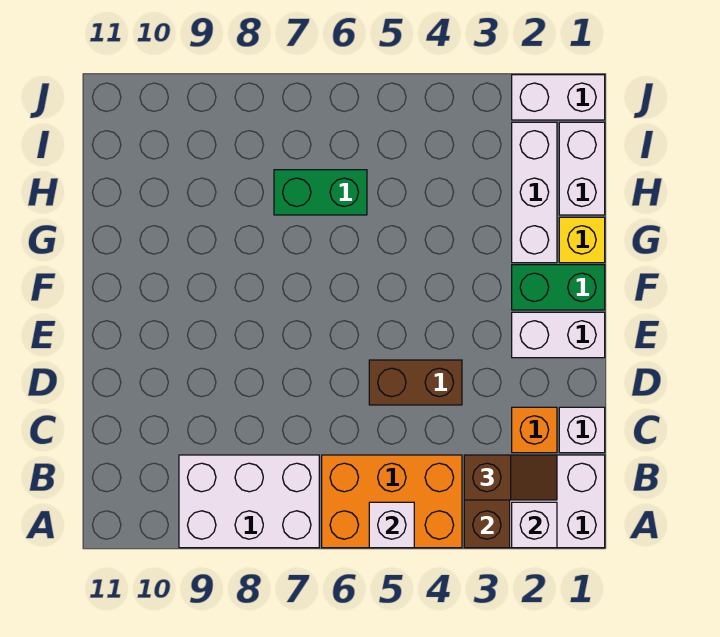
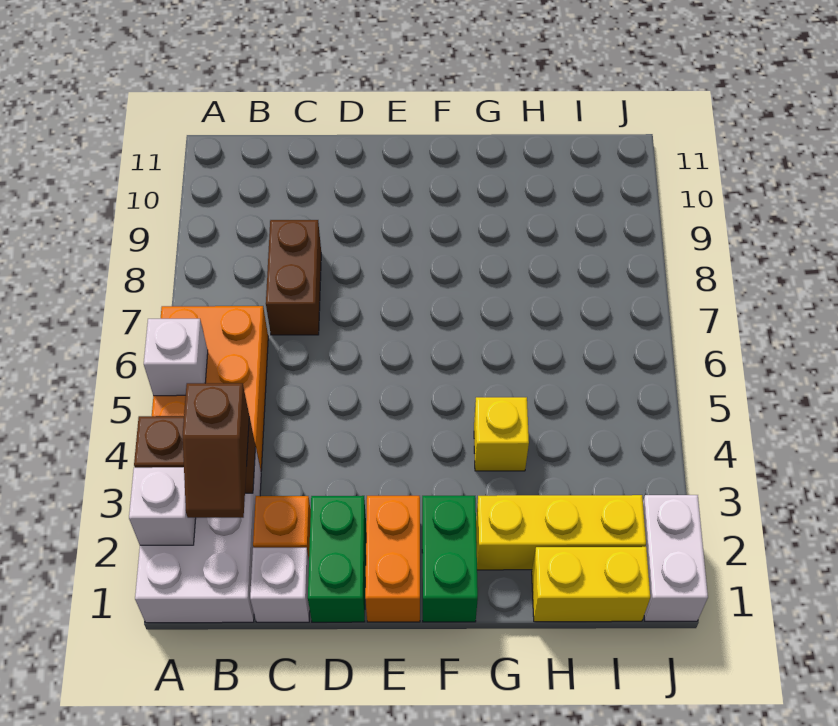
white brick A7:B9 level 1 -> none
brown brick D4:D5 level 1 -> brown brick C7:C8 level 1
white brick E1:E2 level 1 -> orange brick E1:E2 level 1
yellow brick G1 level 1 -> yellow brick G4 level 1
white brick G2:I2 level 1 -> yellow brick G2:I2 level 1
white brick H1:I1 level 1 -> yellow brick H1:I1 level 1
green brick H6:H7 level 1 -> green brick D1:D2 level 1

